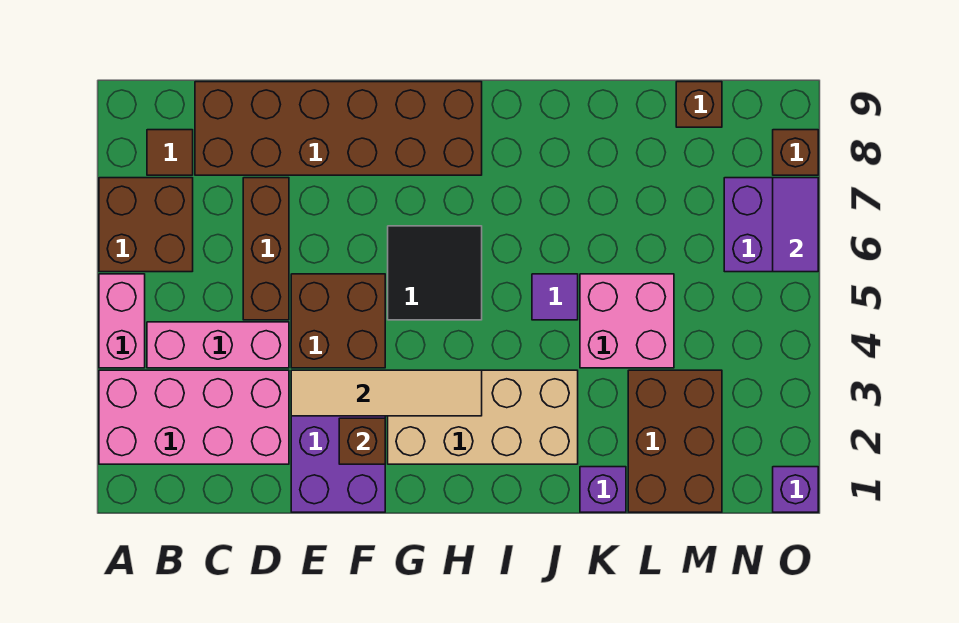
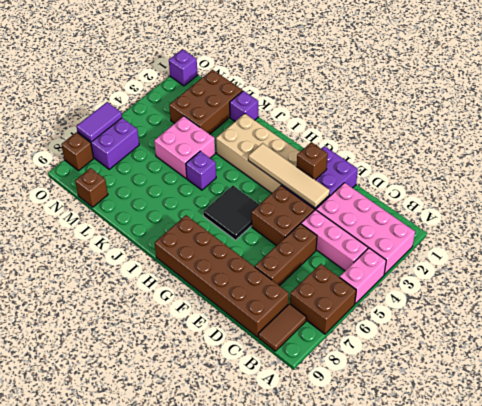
brown tile B8 level 1 -> brown tile B8:B9 level 1
purple tile J5 level 1 -> purple brick J5 level 1

